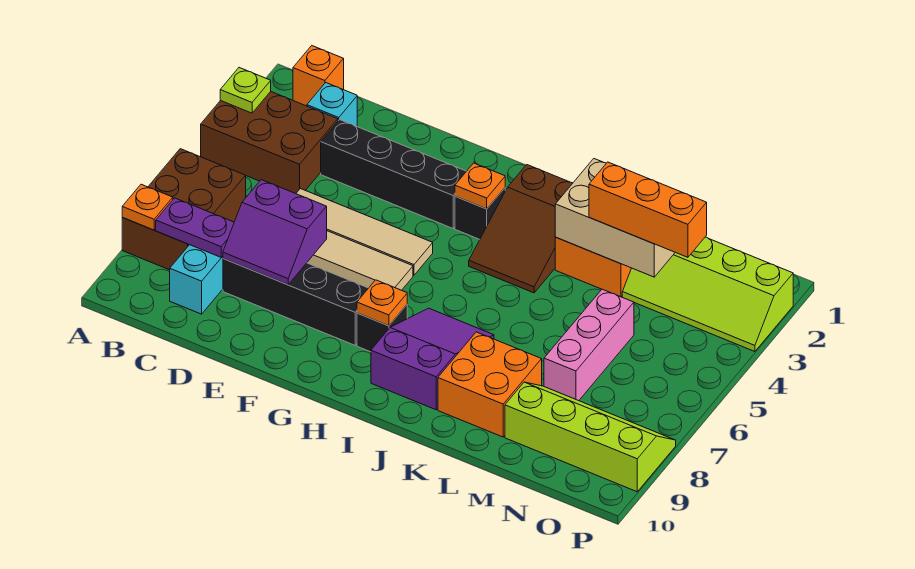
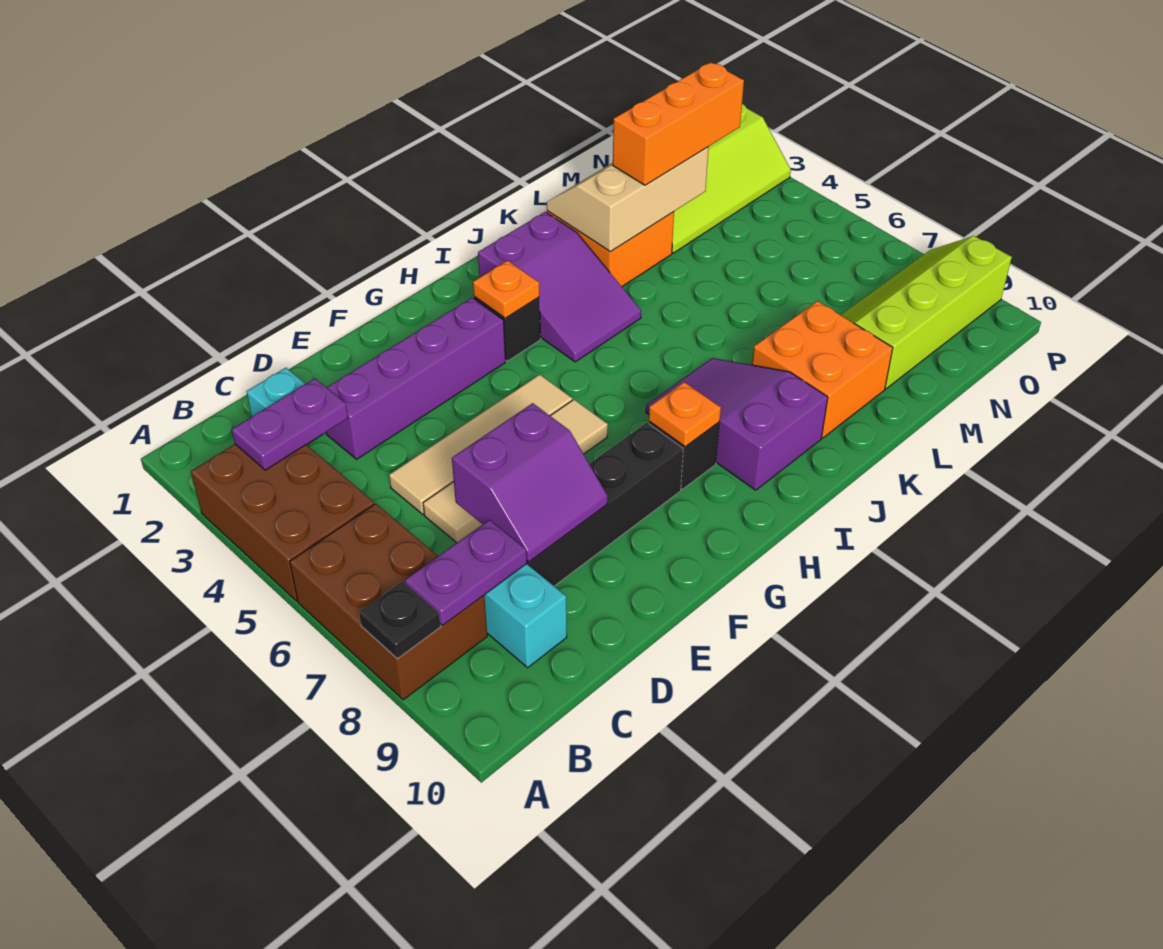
brown brick A3:C4 level 1 -> brown brick A3:B5 level 1
lime plate A3 level 2 -> none
orange plate A8 level 2 -> black plate A8 level 2
orange brick B1 level 1 -> none
none -> purple plate B3:C3 level 2
black brick D3:G3 level 1 -> purple brick D3:G3 level 1
brown slope I2:J4 level 1 top 2 -> purple slope I2:J4 level 1 top 2
tan brick K2:M3 level 2 -> tan slope K2:M3 level 2 top 3
pink brick M5:M7 level 1 -> none

